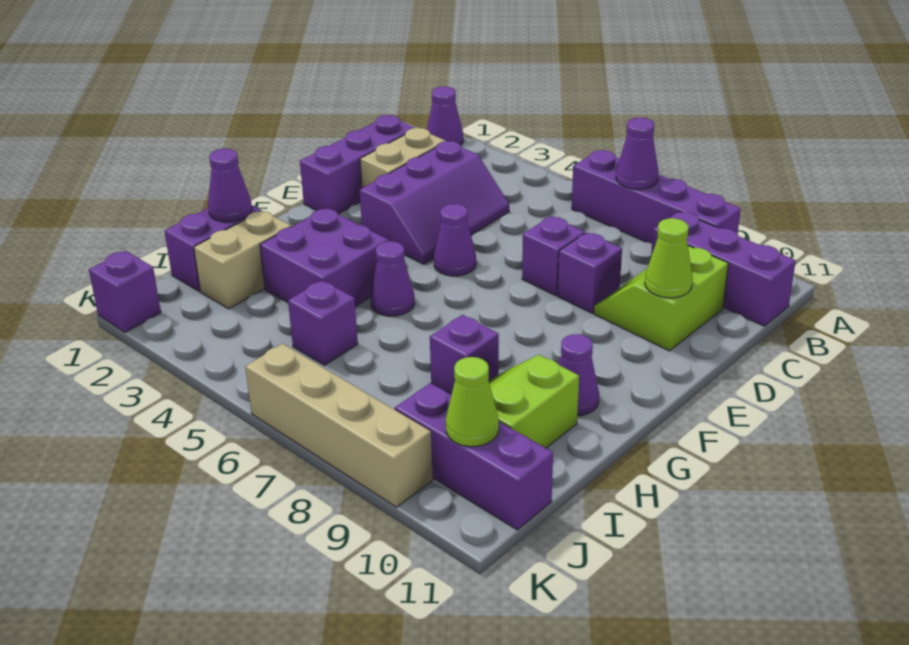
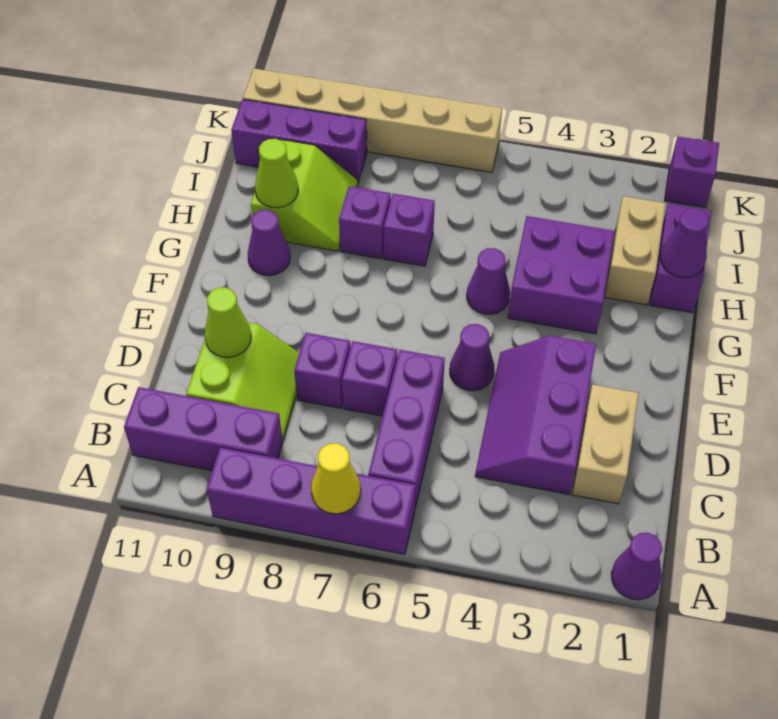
purple cone A7 level 2 -> yellow cone A7 level 2
purple brick C1:E1 level 1 -> purple brick B6:D6 level 1
purple brick I5 level 1 -> purple brick H7 level 1
lime cone J10 level 2 -> lime cone H10 level 2
tan brick K6:K9 level 1 -> tan brick K6:K11 level 1

